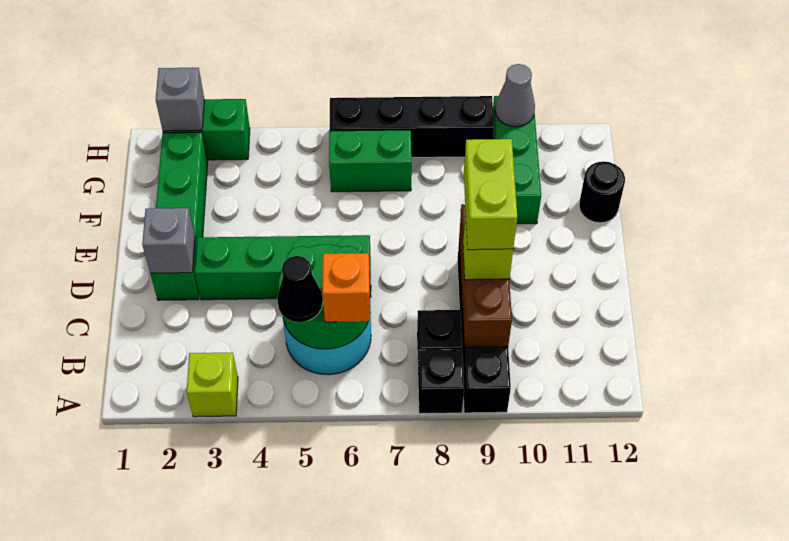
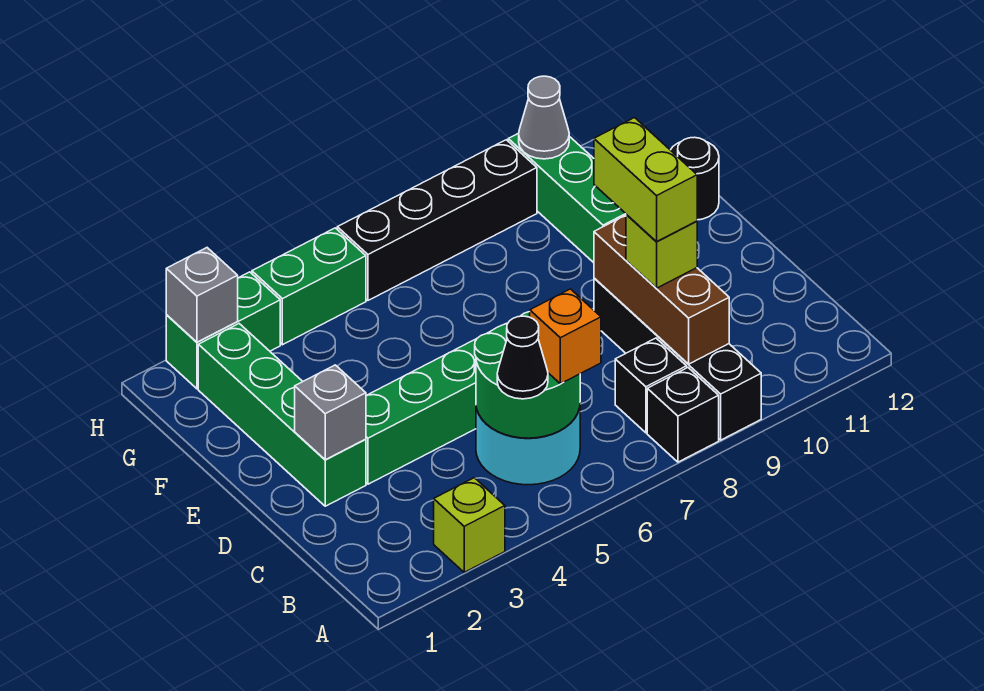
green brick G6:G7 level 1 -> green brick H4:H5 level 1

